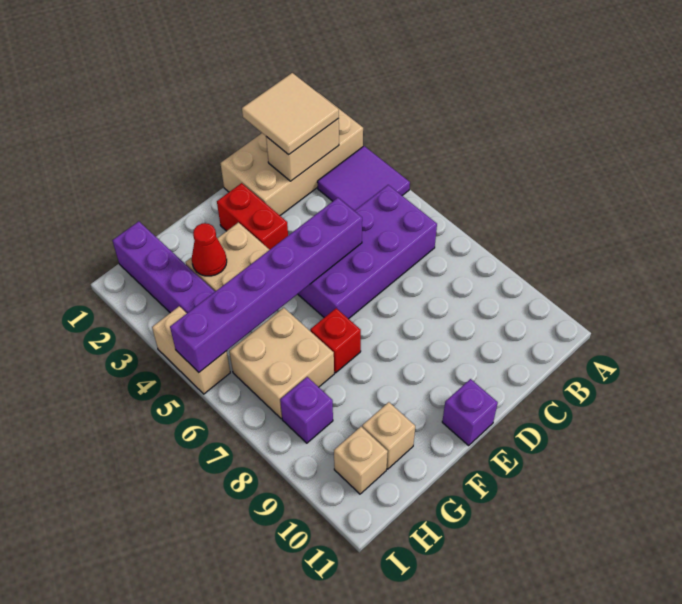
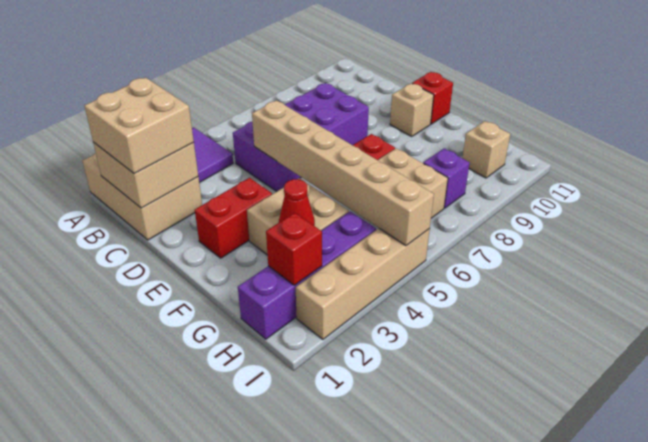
tan brick A1:D2 level 1 -> tan brick A1:C2 level 1
tan tile B1:C2 level 3 -> tan brick B1:C2 level 3
tan brick B2:C2 level 2 -> tan brick B1:C2 level 2
purple brick B5:E6 level 1 -> purple brick C5:D8 level 1
purple brick D5:I5 level 2 -> tan brick D5:I5 level 2
purple brick E11 level 1 -> red brick E11 level 1
tan brick G10 level 1 -> tan brick E10 level 1
none -> red brick H2 level 2
tan brick I4:I5 level 1 -> tan brick I2:I5 level 1

